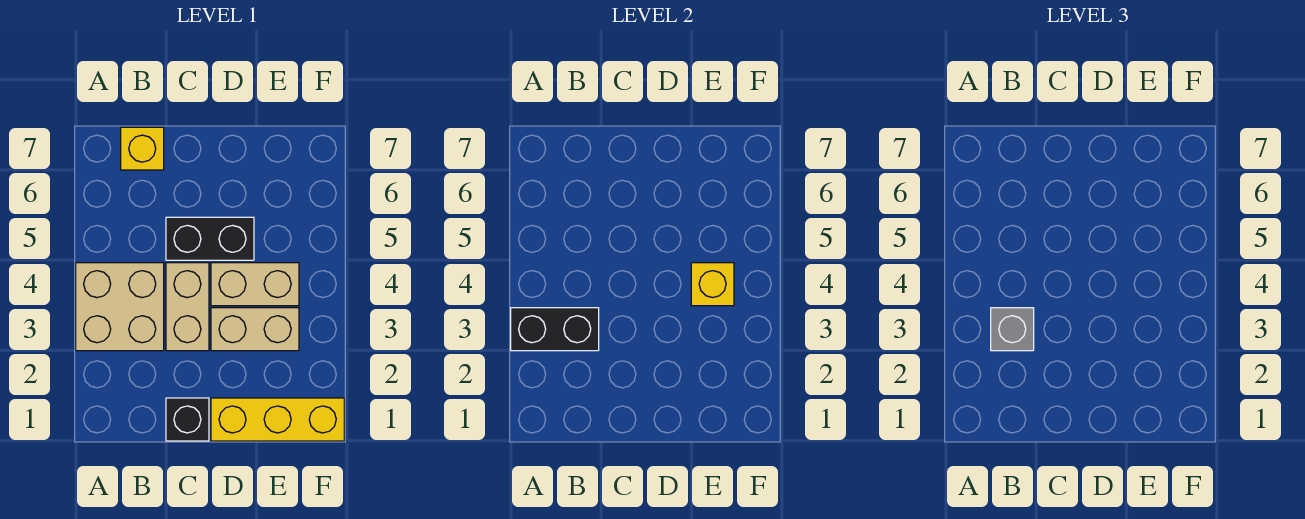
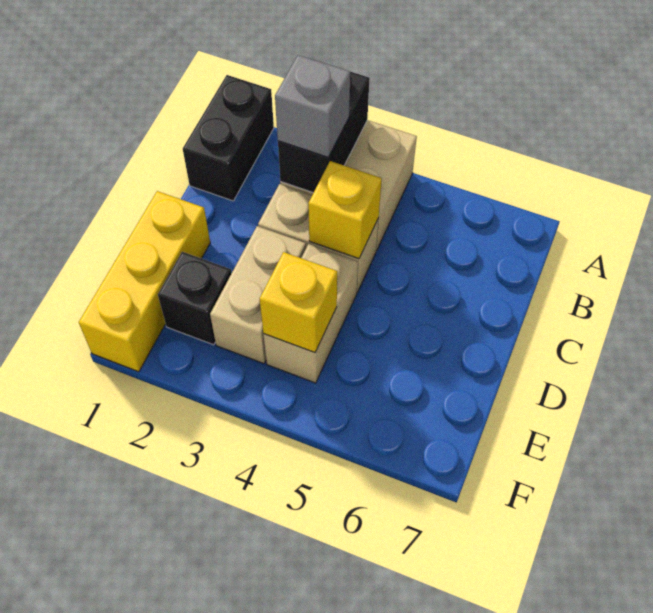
yellow brick B7 level 1 -> yellow brick C4 level 2
black brick C1 level 1 -> black brick E2 level 1
black brick C5:D5 level 1 -> black brick A1:B1 level 1

